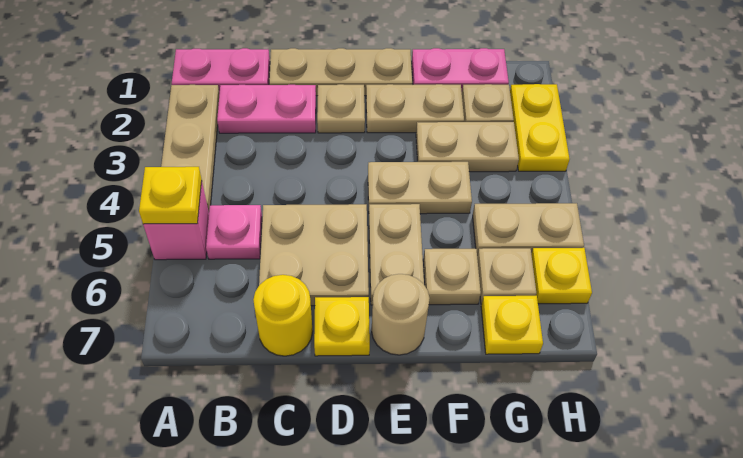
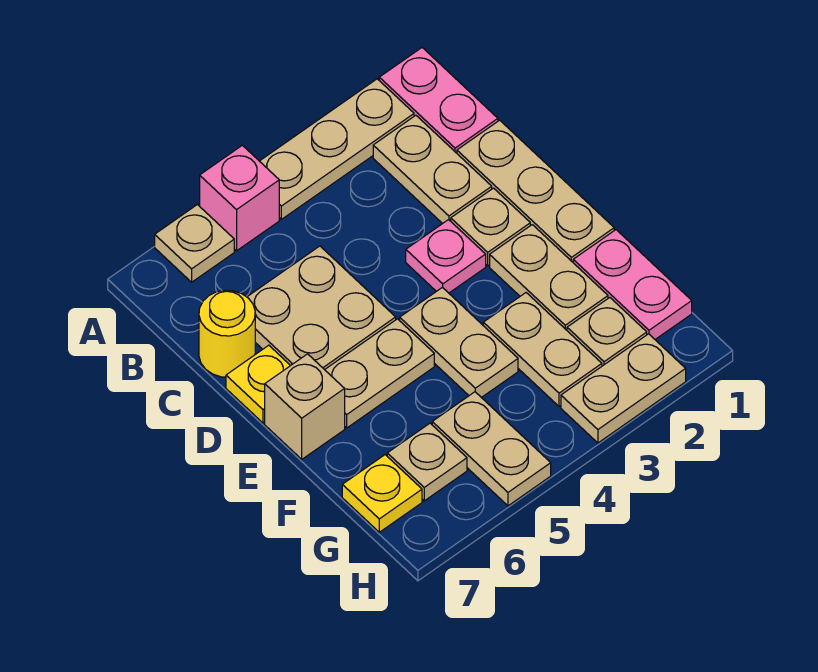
yellow plate A5 level 2 -> none
pink plate B2:C2 level 1 -> tan plate B2:C2 level 1
pink plate B5 level 1 -> pink plate D3 level 1
tan round brick E7 level 1 -> tan brick E7 level 1
tan plate F6 level 1 -> tan plate A6 level 1
yellow plate H2:H3 level 1 -> tan plate H2:H3 level 1
yellow plate H6 level 1 -> none

